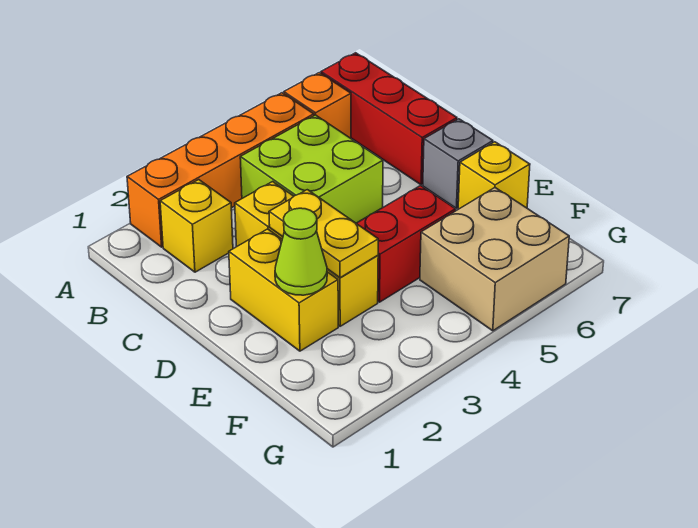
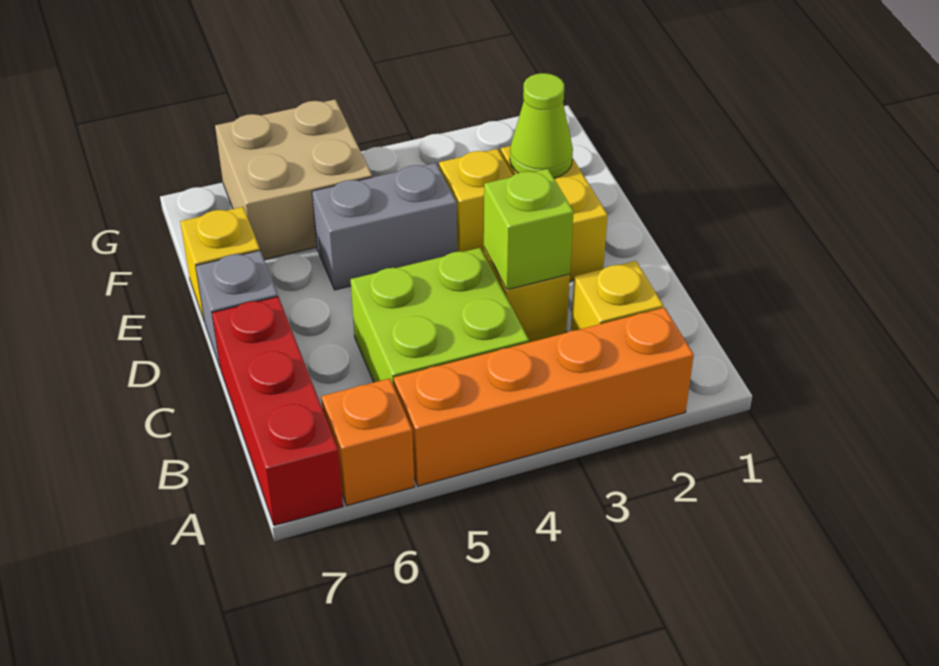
none -> lime brick C3 level 2
yellow plate D3:E3 level 2 -> none
red brick E4:E5 level 1 -> grey brick E4:E5 level 1

